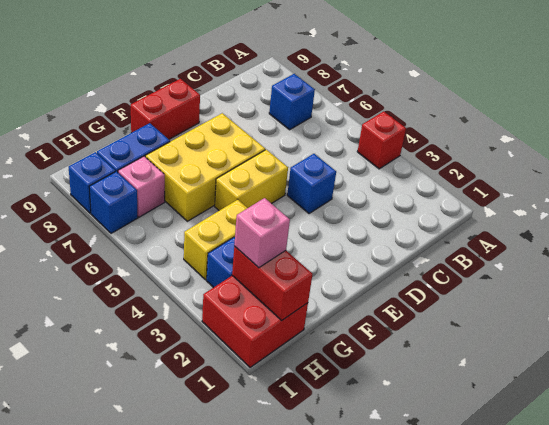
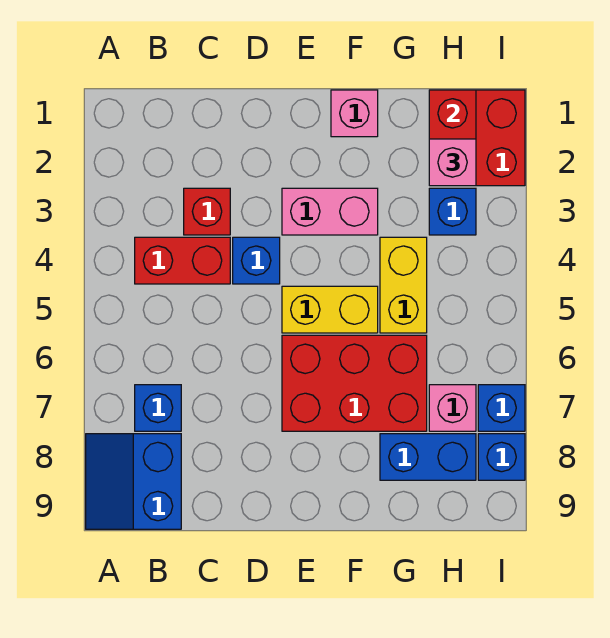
red brick A4 level 1 -> red brick C3 level 1
none -> blue slope A8:B9 level 1 top B
none -> pink brick E3:F3 level 1
yellow brick E6:G7 level 1 -> red brick E6:G7 level 1
red brick E9:F9 level 1 -> red brick B4:C4 level 1
none -> pink brick F1 level 1
yellow brick G4:H4 level 1 -> yellow brick G4:G5 level 1

